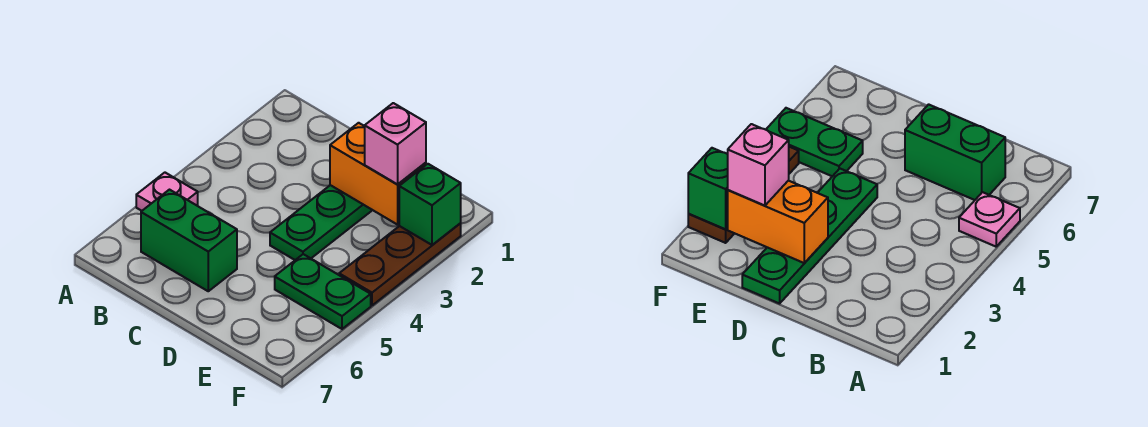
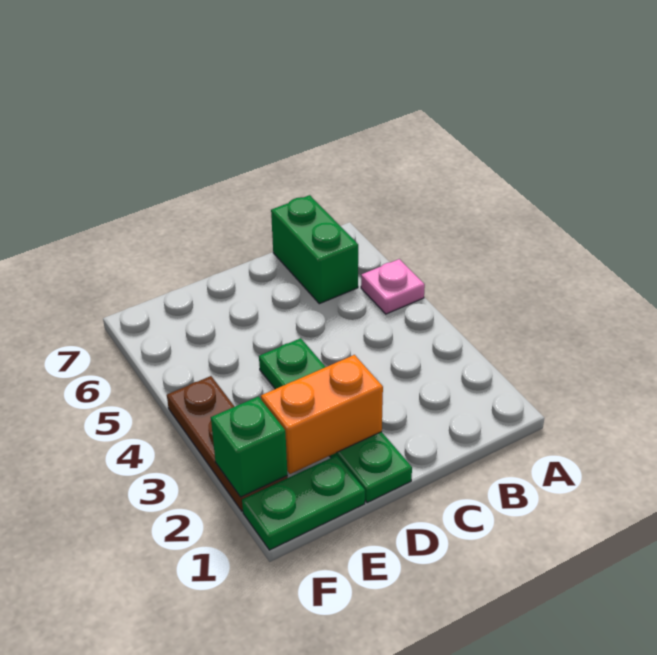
green brick B6:C6 level 1 -> green brick B6:B7 level 1
pink brick E2 level 3 -> none
green plate E5:F5 level 1 -> green plate E1:F1 level 1

